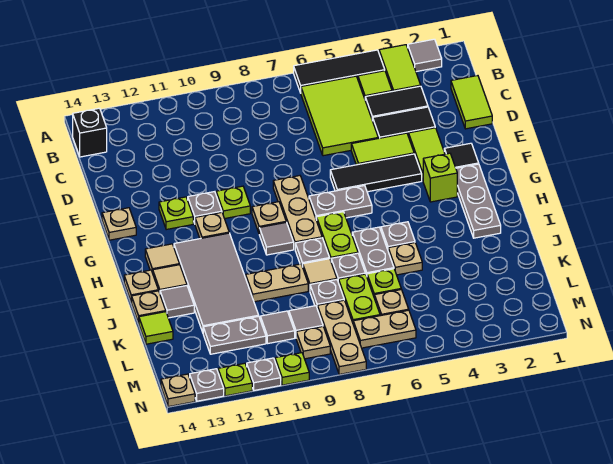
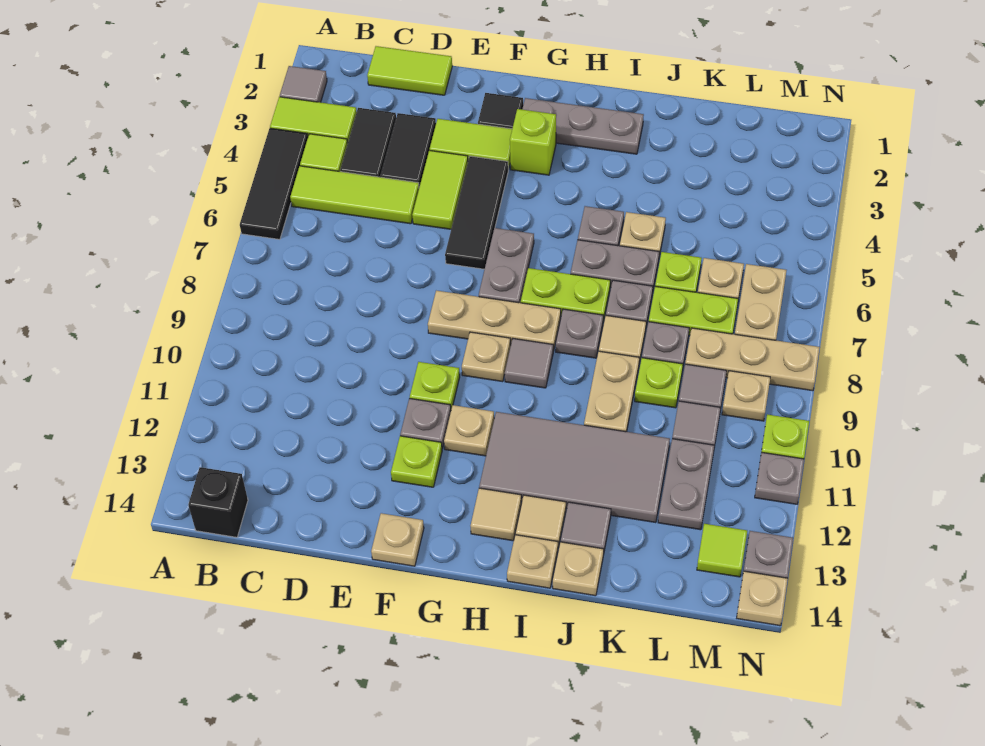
lime tile B5:D6 level 1 -> lime tile B5:D5 level 1
lime tile K14 level 1 -> lime tile M13 level 1
lime plate N12 level 1 -> lime plate K9 level 1

